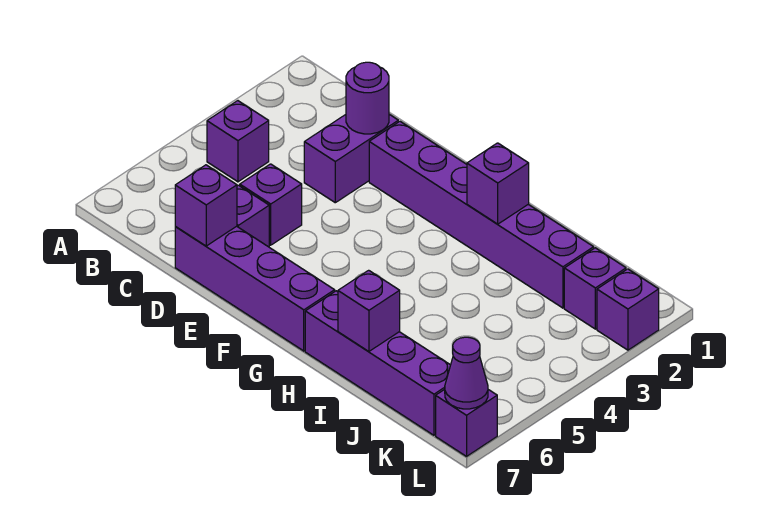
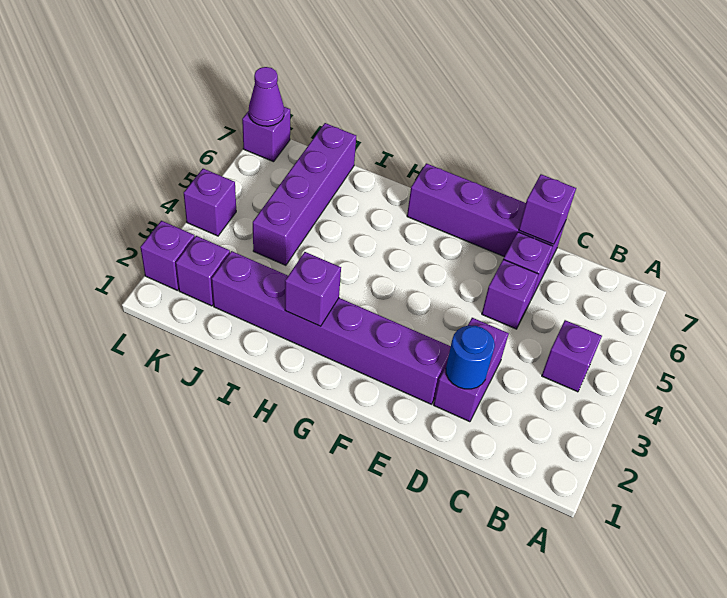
purple round brick D2 level 2 -> blue round brick D2 level 2
purple brick H7:K7 level 1 -> purple brick J4:J7 level 1
purple brick I7 level 2 -> purple brick L4 level 1

